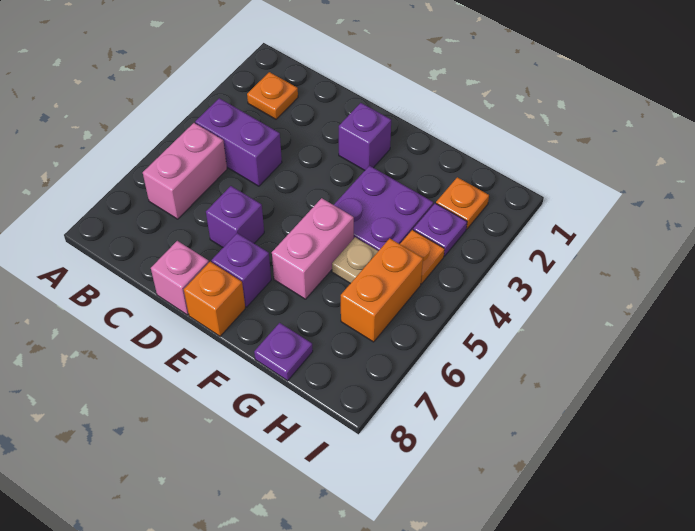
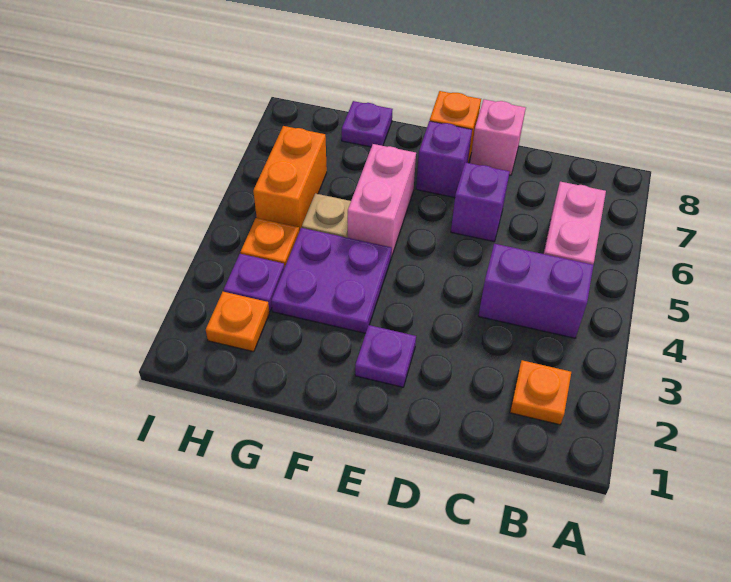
purple brick E2 level 1 -> purple plate E2 level 1

